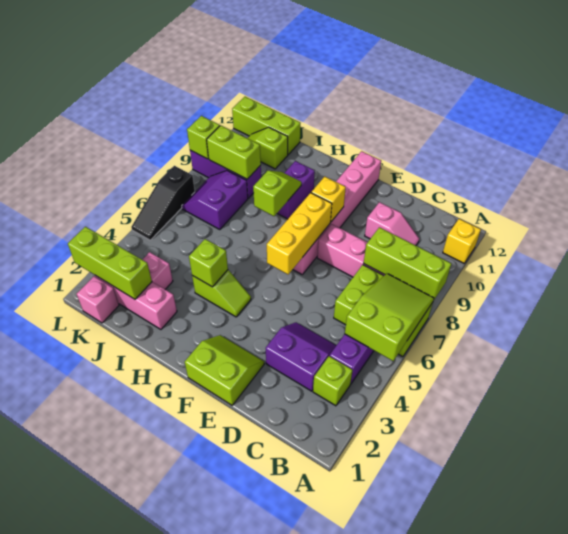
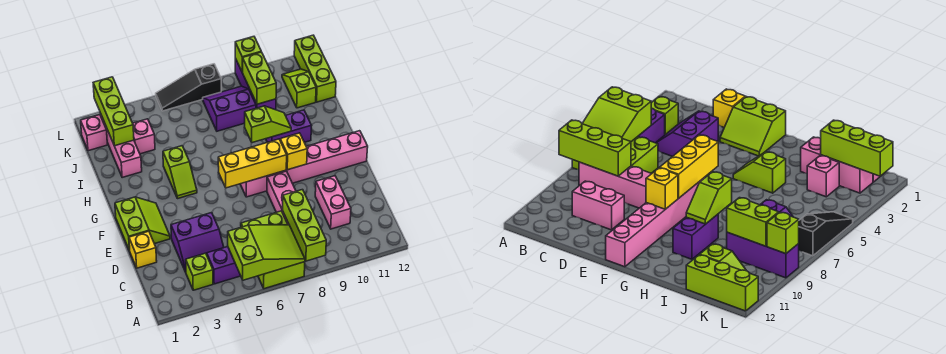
yellow brick A11 level 1 -> yellow brick D1 level 1
purple slope C3:D4 level 1 top 3 -> purple slope C3:D4 level 1 top D
pink slope C10:D10 level 1 top D -> pink brick C10:D10 level 1
lime brick H4 level 2 -> none

